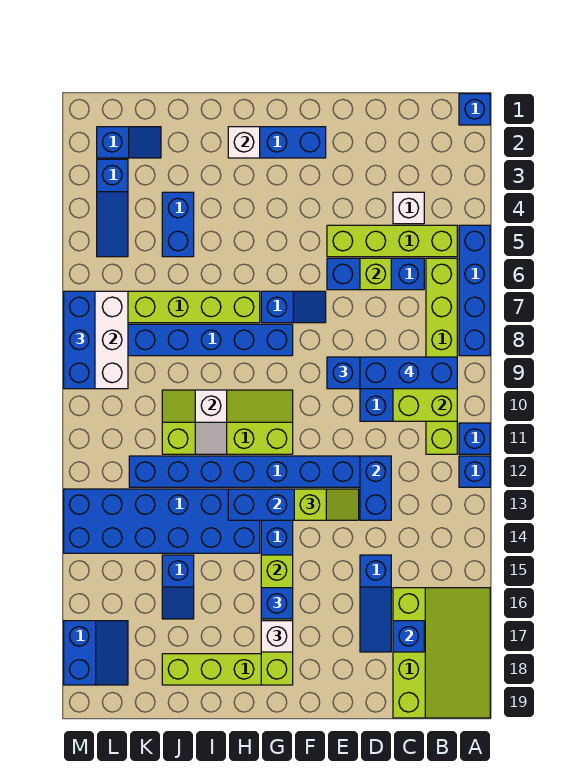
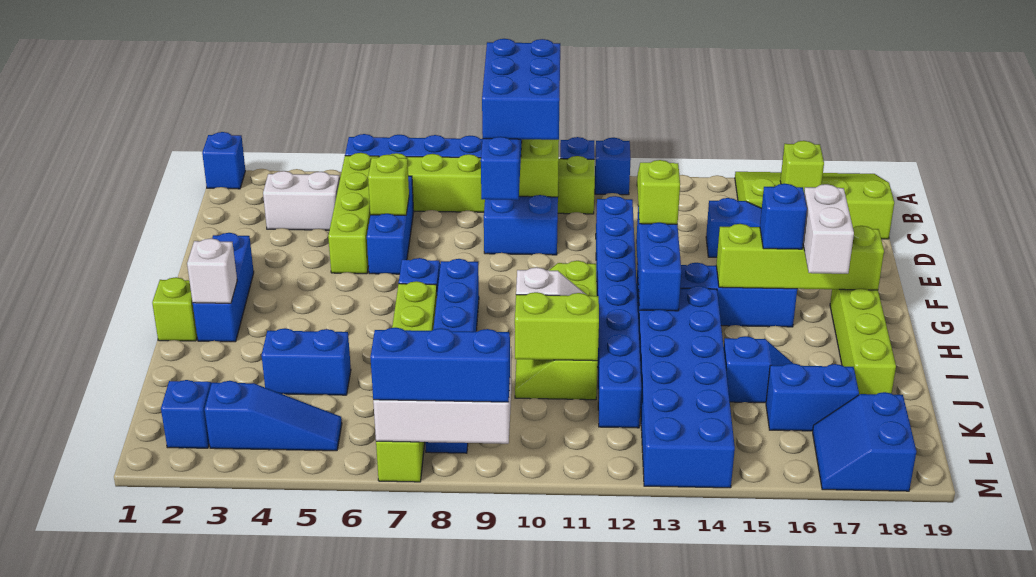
blue brick B9:D9 level 4 -> blue brick B9:D10 level 4
white brick C4 level 1 -> white brick C3:C4 level 1
blue brick C17 level 2 -> lime brick C17 level 2
blue brick D12:D13 level 2 -> blue brick K16:K17 level 1
white brick G17 level 3 -> white brick G17:H17 level 3
none -> lime brick H1 level 1
none -> lime brick J10:J11 level 2
blue slope L17:M18 level 1 top M -> blue slope L17:M18 level 1 top 18

